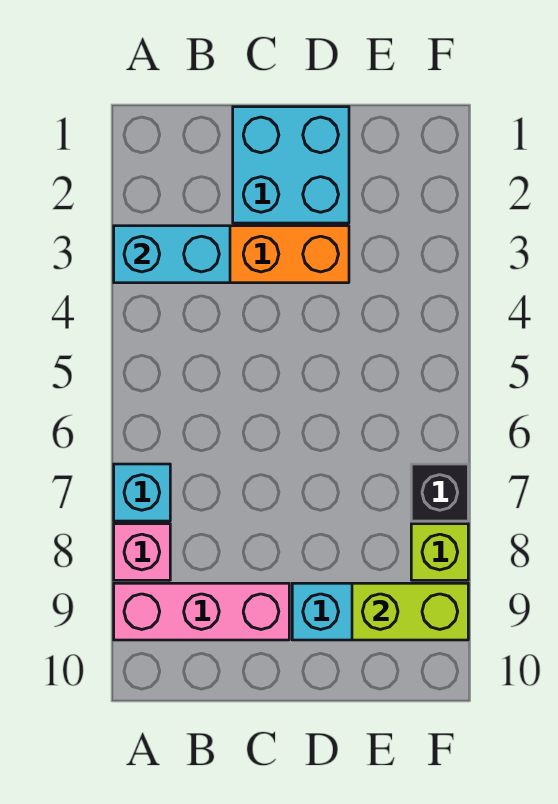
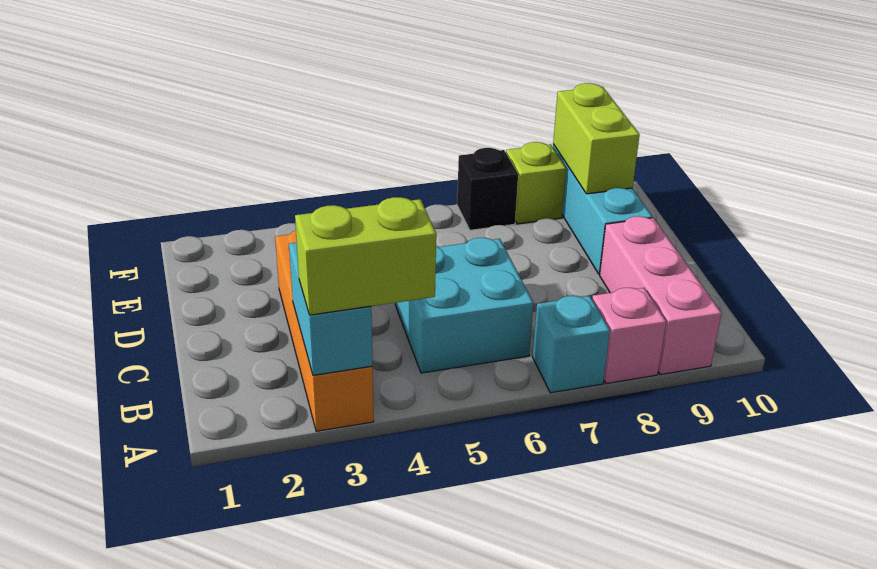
none -> lime brick A3:A4 level 3
cyan brick C1:D2 level 1 -> cyan brick B5:C6 level 1

